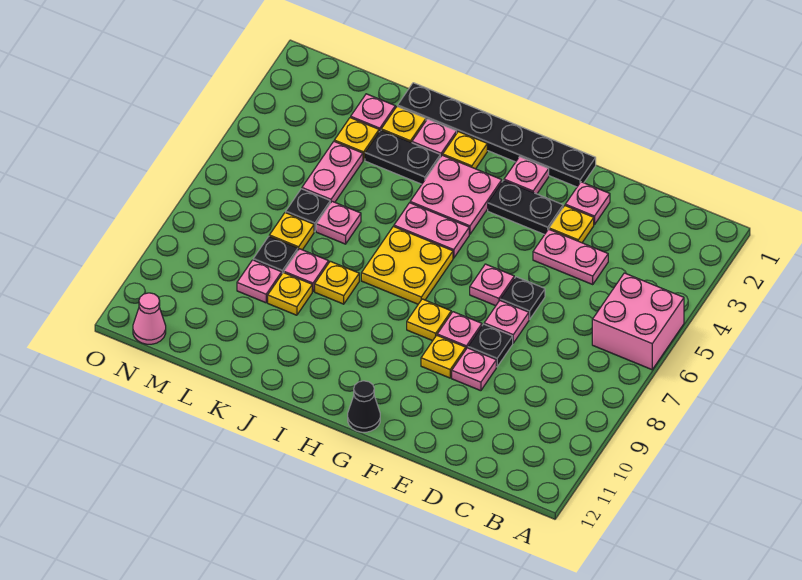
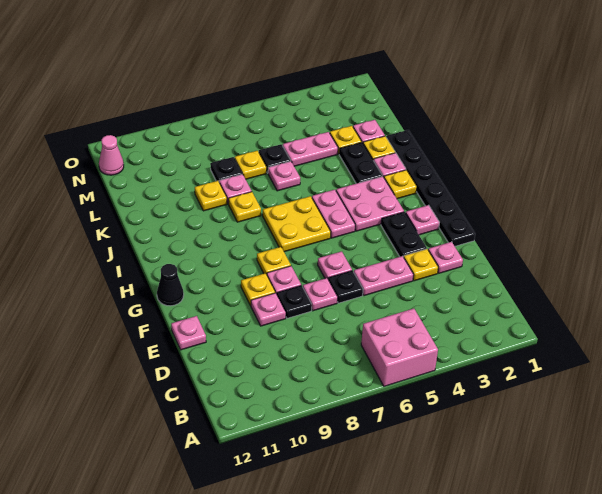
pink plate D4:E4 level 1 -> pink plate E4:E5 level 1
pink plate L9 level 1 -> pink plate E12 level 1

